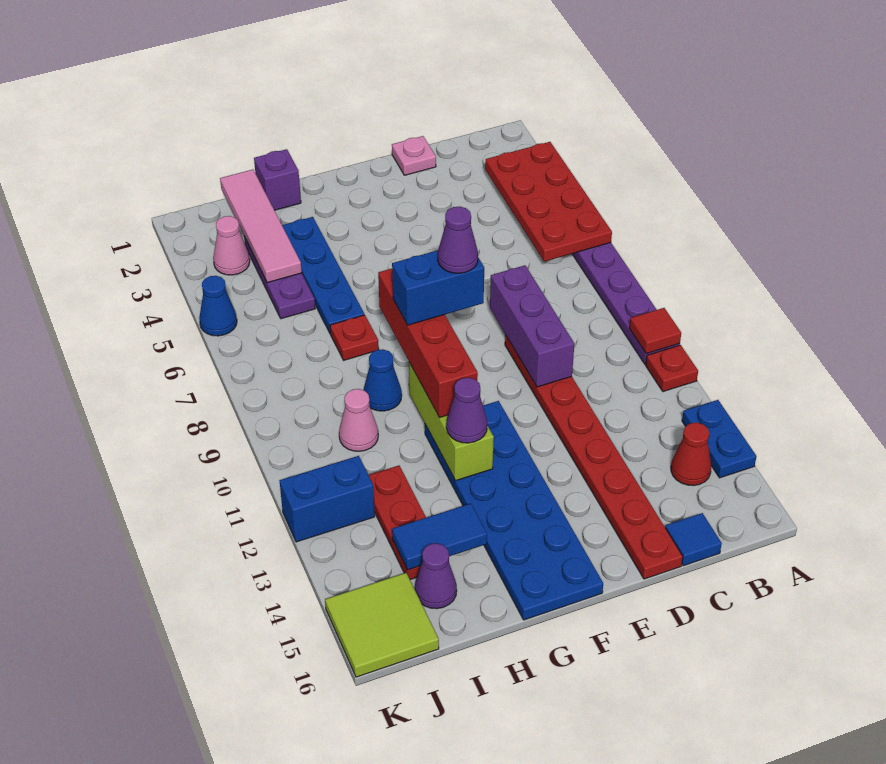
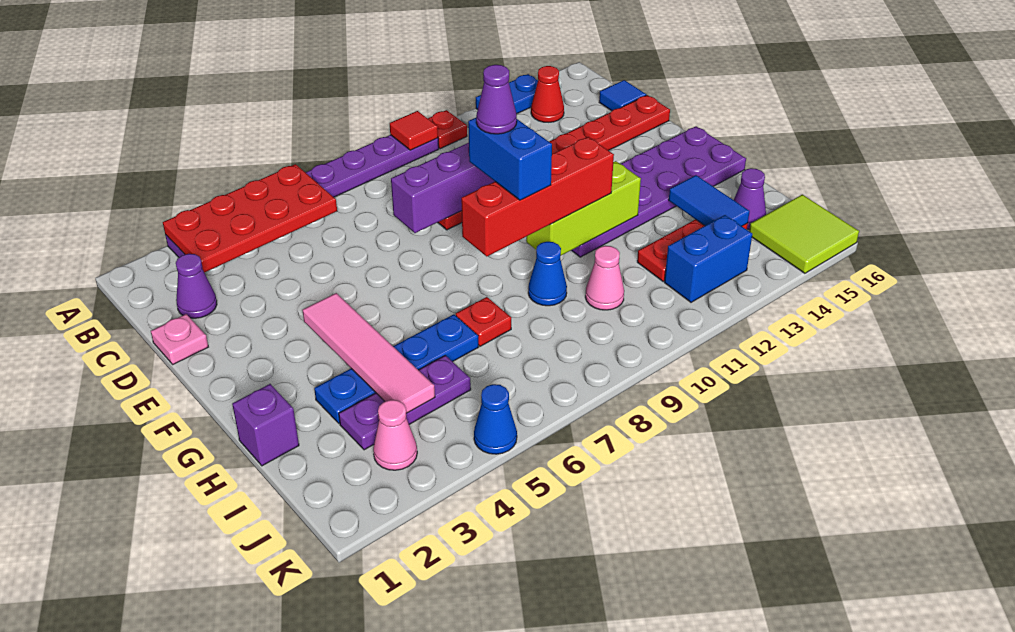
blue plate F11:G16 level 1 -> purple plate F11:G16 level 1
purple cone G12 level 3 -> purple cone C2 level 1
pink tile I1:I4 level 2 -> pink tile F4:I4 level 2
blue brick J12:K12 level 1 -> blue brick J12:J13 level 1

